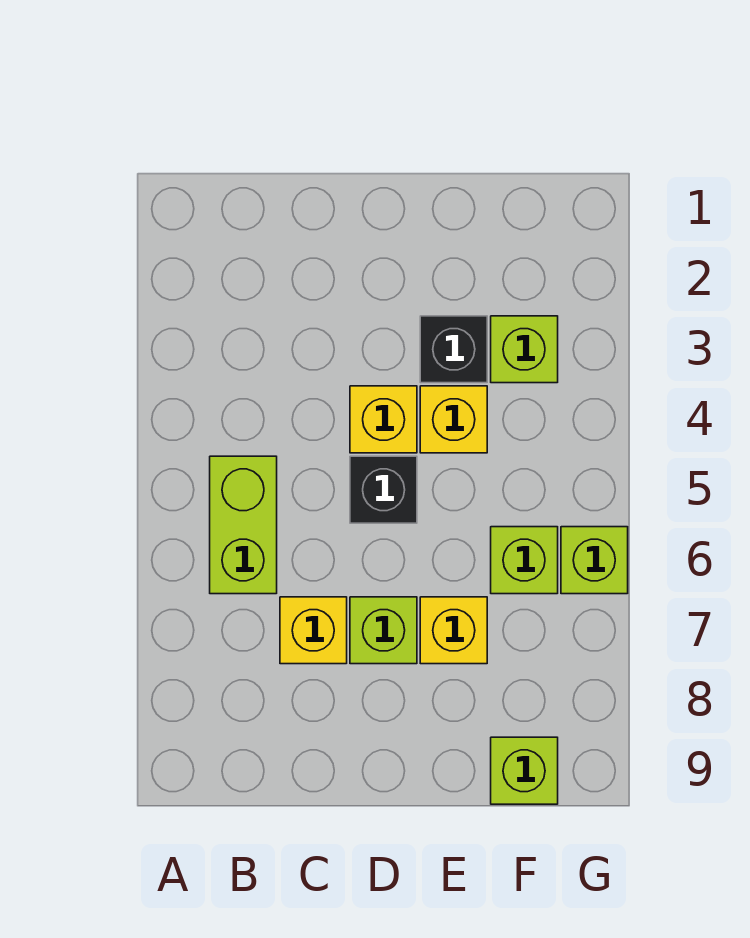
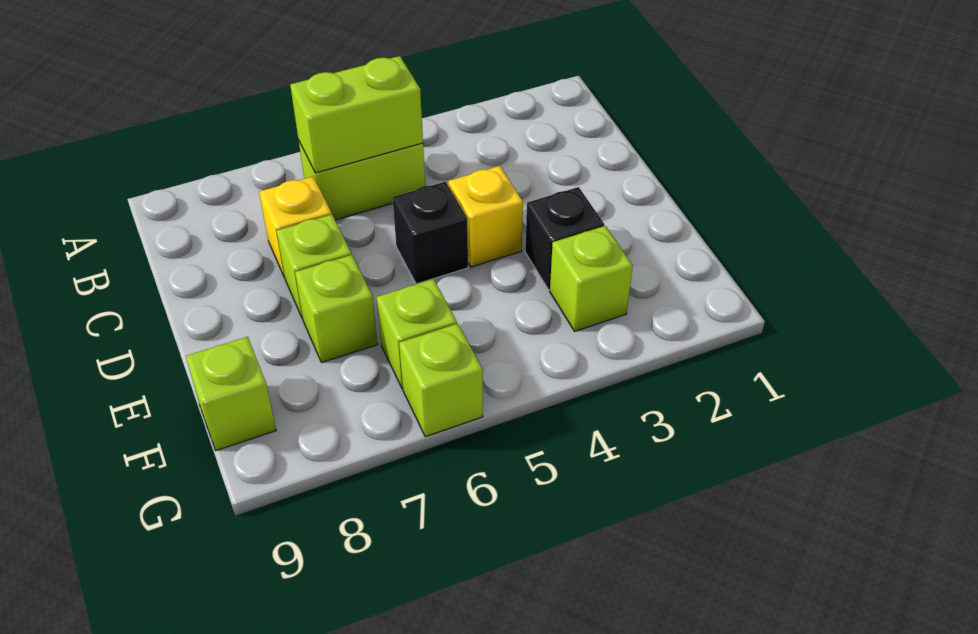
none -> lime brick B5:B6 level 2
yellow brick E4 level 1 -> none
yellow brick E7 level 1 -> lime brick E7 level 1

